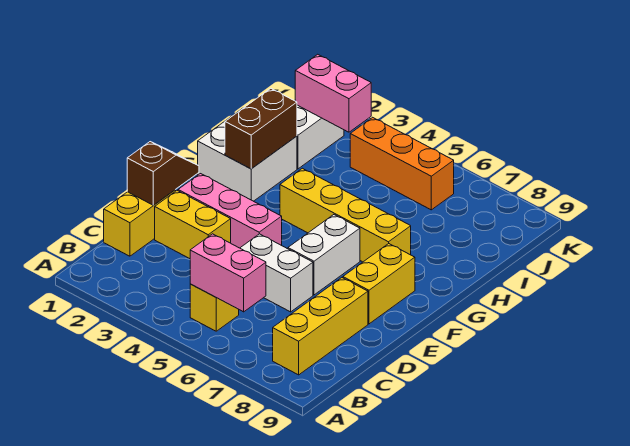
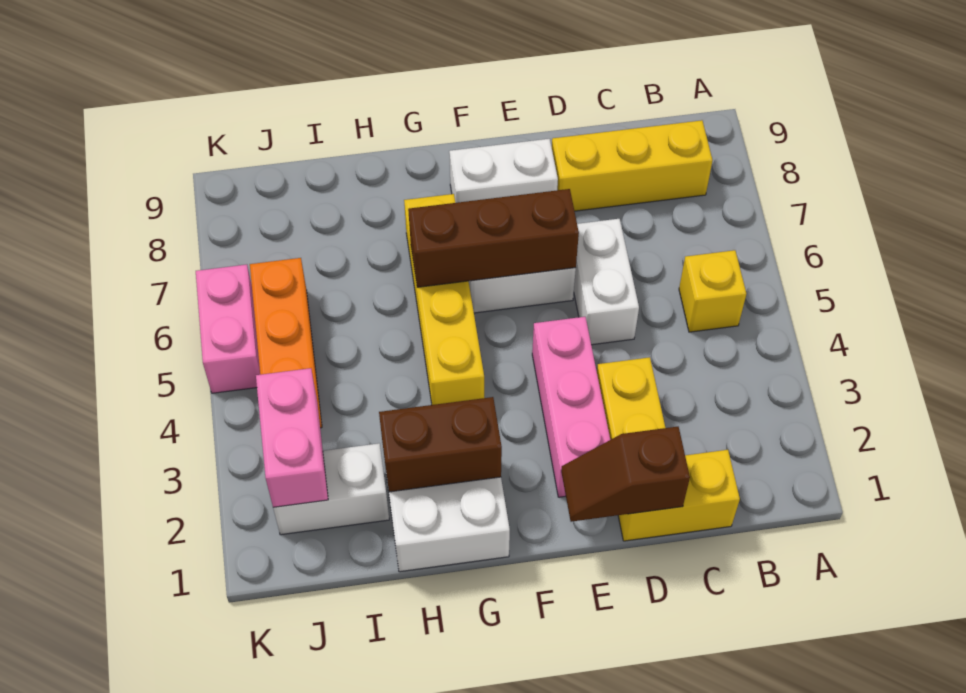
pink brick B5:B6 level 2 -> pink brick K5:K6 level 1
none -> brown brick E6:G6 level 2
yellow brick E8:F8 level 1 -> white brick E8:F8 level 1

